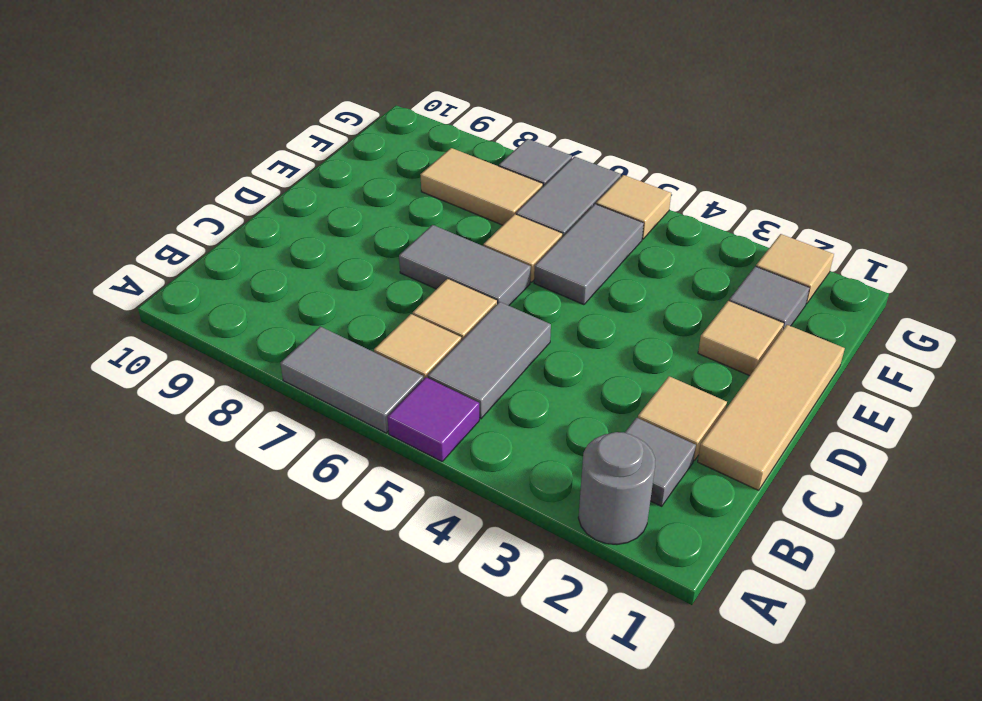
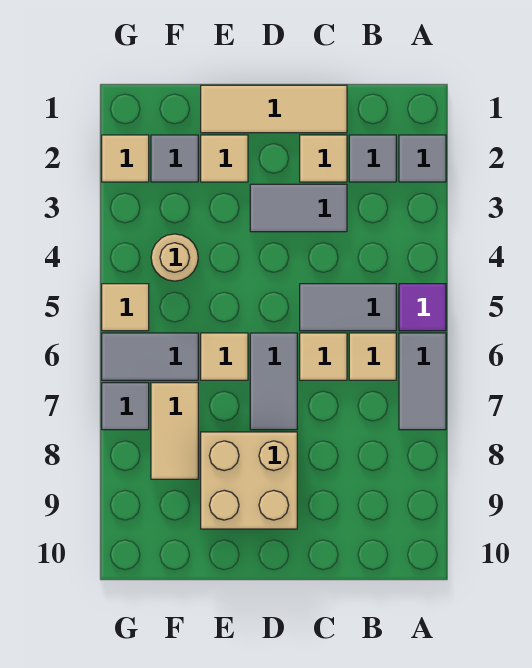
grey round brick A2 level 1 -> grey tile A2 level 1
none -> tan brick D8:E9 level 1
grey tile E5:F5 level 1 -> grey tile C3:D3 level 1
none -> tan round brick F4 level 1

